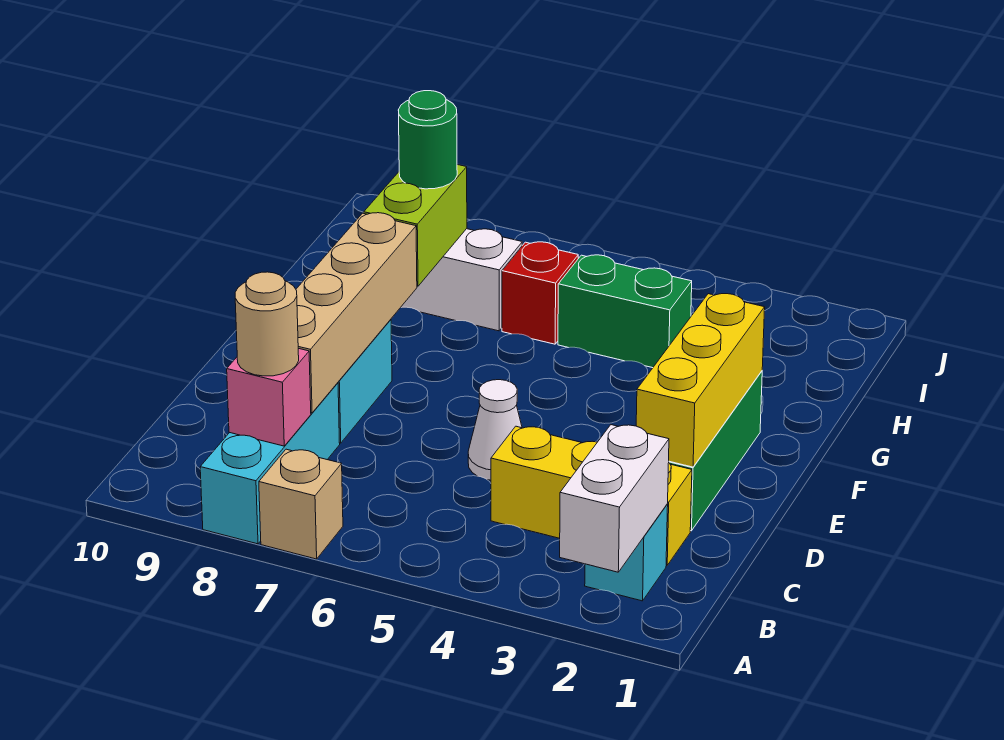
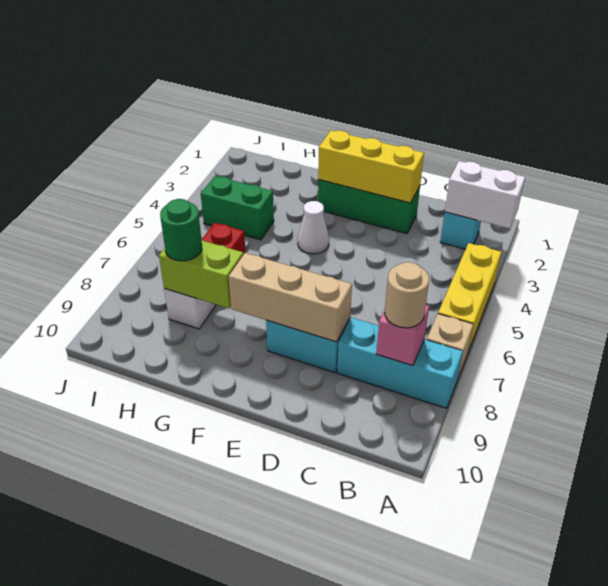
yellow brick C2:C4 level 1 -> yellow brick A4:A6 level 1
tan brick C8:F8 level 2 -> tan brick D8:F8 level 2
white cone D5 level 1 -> white cone F4 level 1
green brick H4:H5 level 1 -> green brick H4:I4 level 1

